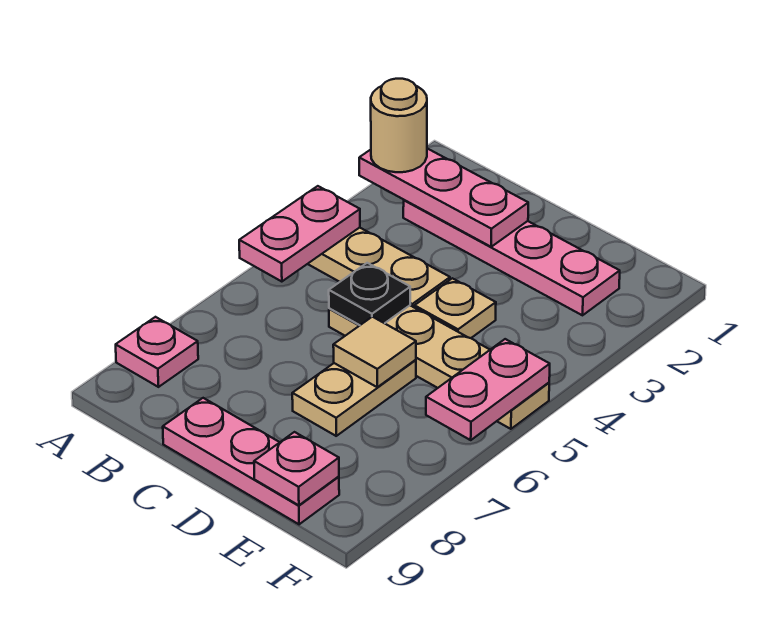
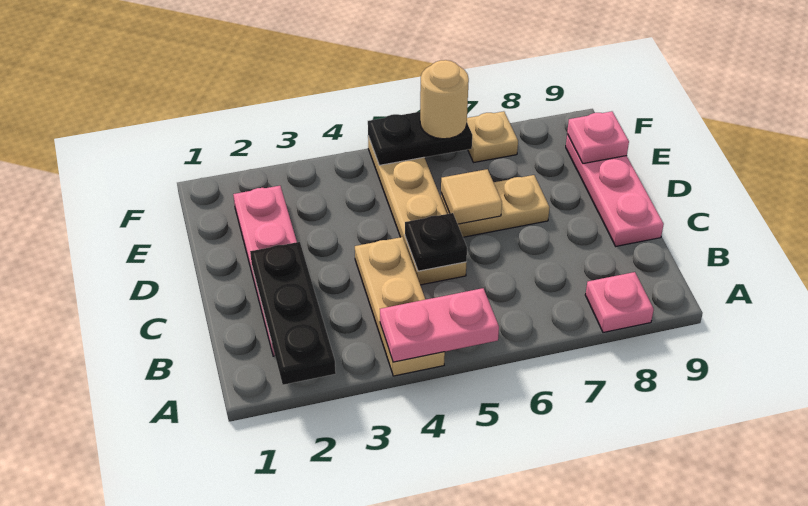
pink plate A2:C2 level 2 -> black plate A2:C2 level 2
tan round brick A2 level 3 -> tan round brick F6 level 3
tan plate D4 level 1 -> tan plate F7 level 1
pink plate F5:F6 level 2 -> black plate F5:F6 level 2

